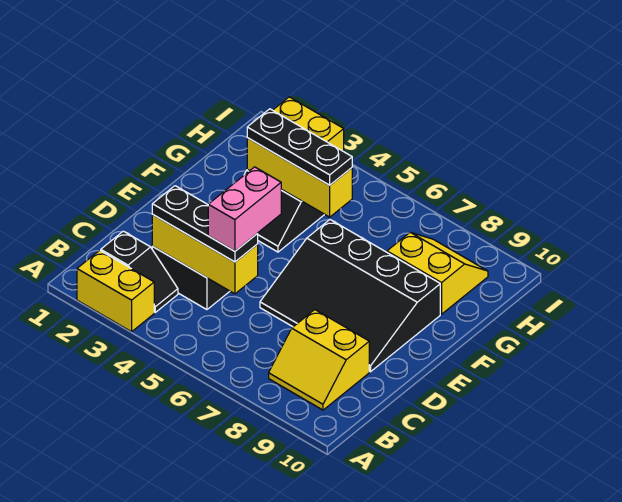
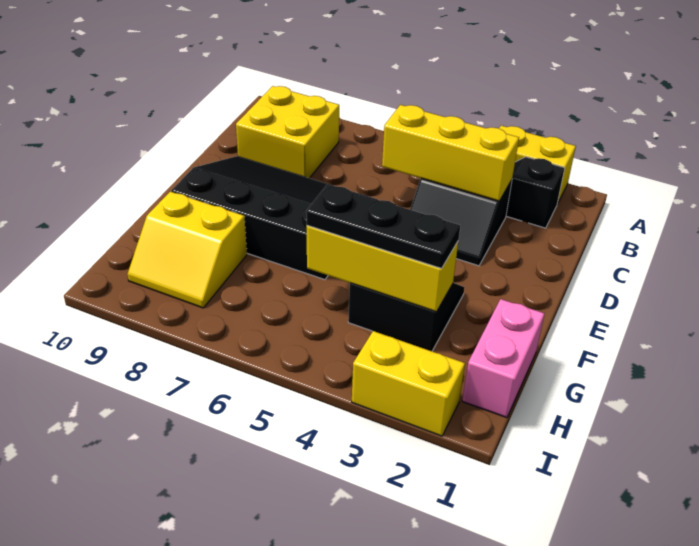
yellow slope B8:C9 level 1 top C -> yellow brick B8:C9 level 1
black plate C3:C5 level 3 -> none
pink brick C5:D5 level 4 -> pink brick G1:H1 level 1

